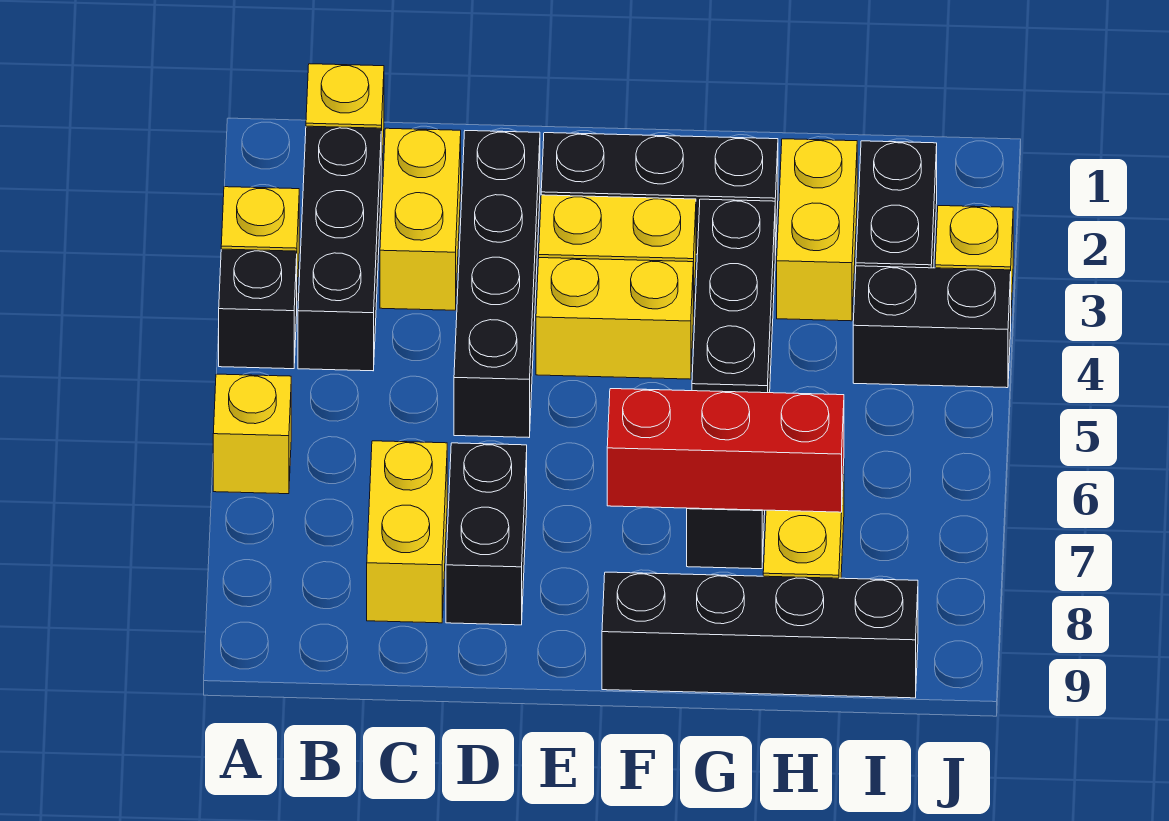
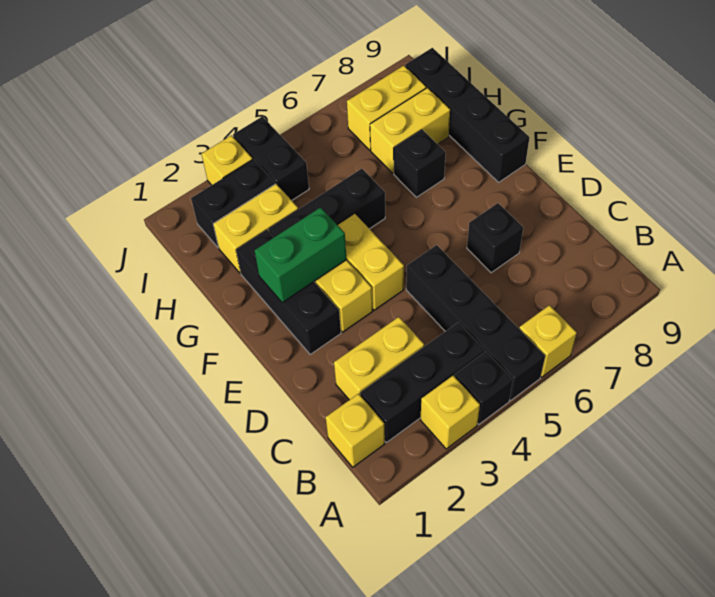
yellow brick C7:C8 level 1 -> yellow brick I7:I8 level 1
black brick D2:D5 level 1 -> black brick A5:D5 level 1
black brick D7:D8 level 1 -> black brick D7 level 1
none -> green brick F2:F3 level 2
red brick F7:H7 level 2 -> none

